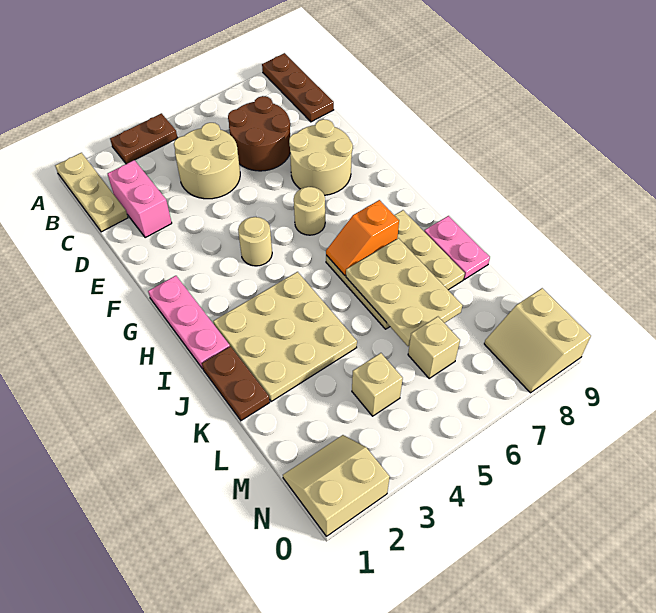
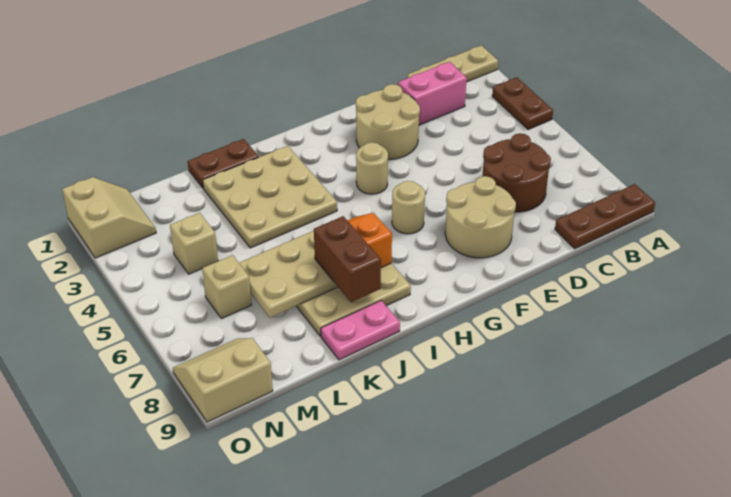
tan round brick C4:D5 level 1 -> tan round brick E2:F3 level 1
pink plate G1:I1 level 1 -> none
none -> brown brick J7:J8 level 3

